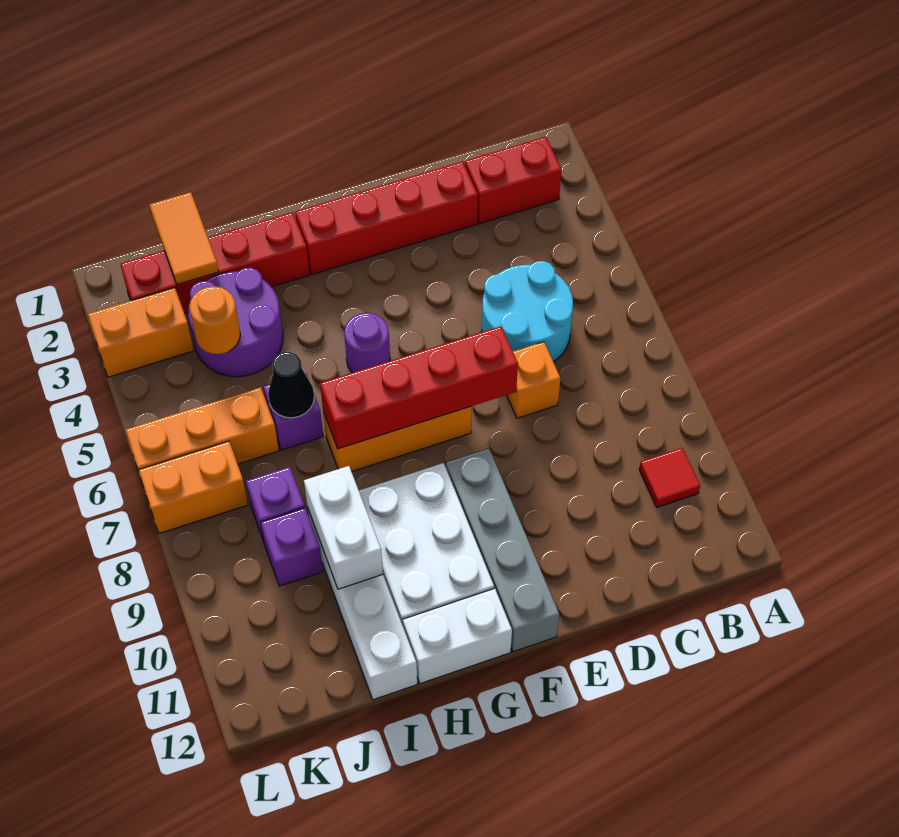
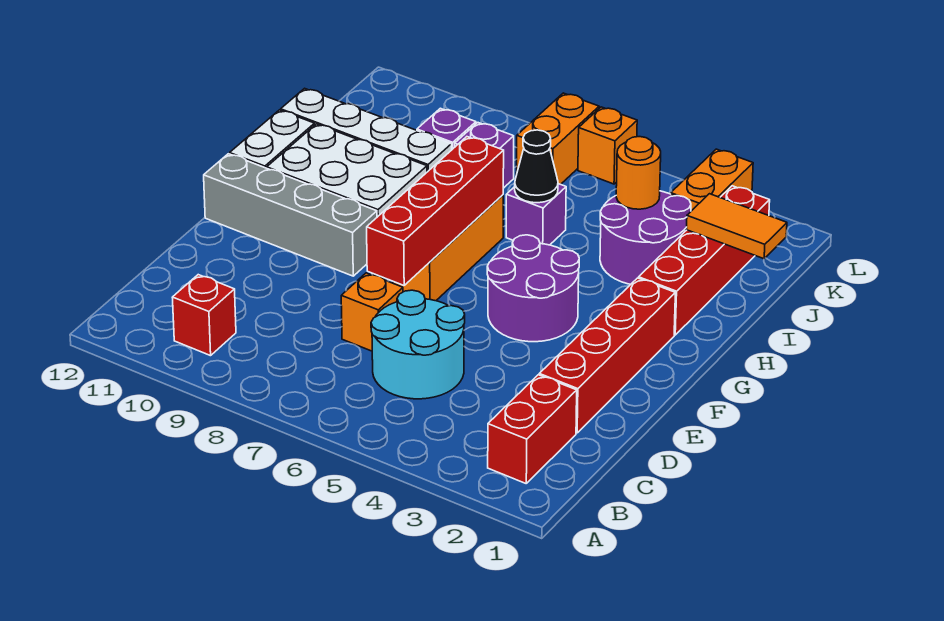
red tile B10 level 1 -> red brick B10 level 1
purple round brick G5 level 1 -> purple round brick F4:G5 level 1
white brick I9:I10 level 2 -> none
orange brick J6:L6 level 1 -> orange brick L6 level 1

